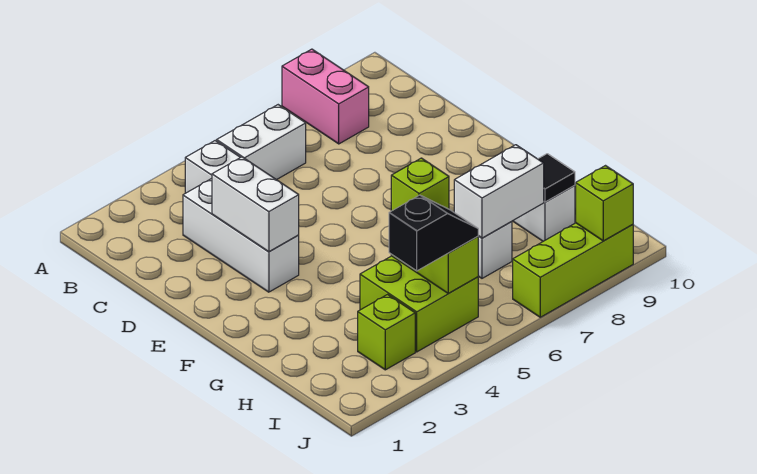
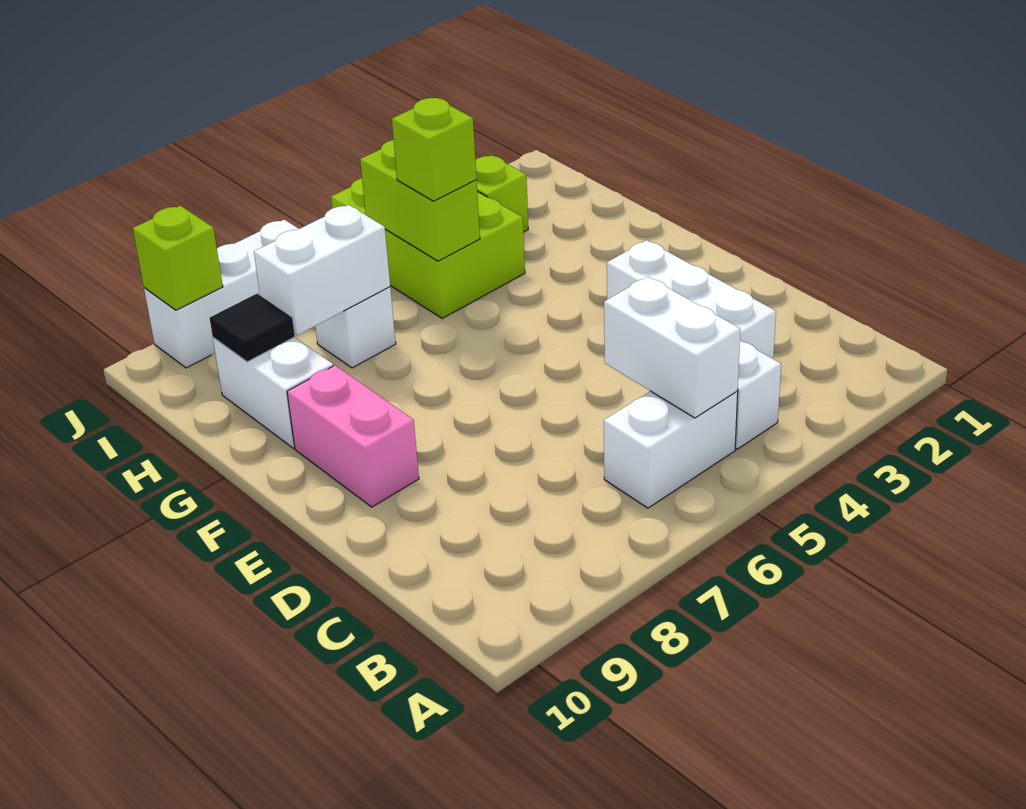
pink brick A8:B8 level 1 -> pink brick E9:F9 level 1
white brick D3:E3 level 2 -> white brick B5:C5 level 2
lime brick H4:I5 level 1 -> lime brick H4:J5 level 1
black slope I4:I5 level 3 top 4 -> none
lime brick J7:J9 level 1 -> white brick J7:J9 level 1

